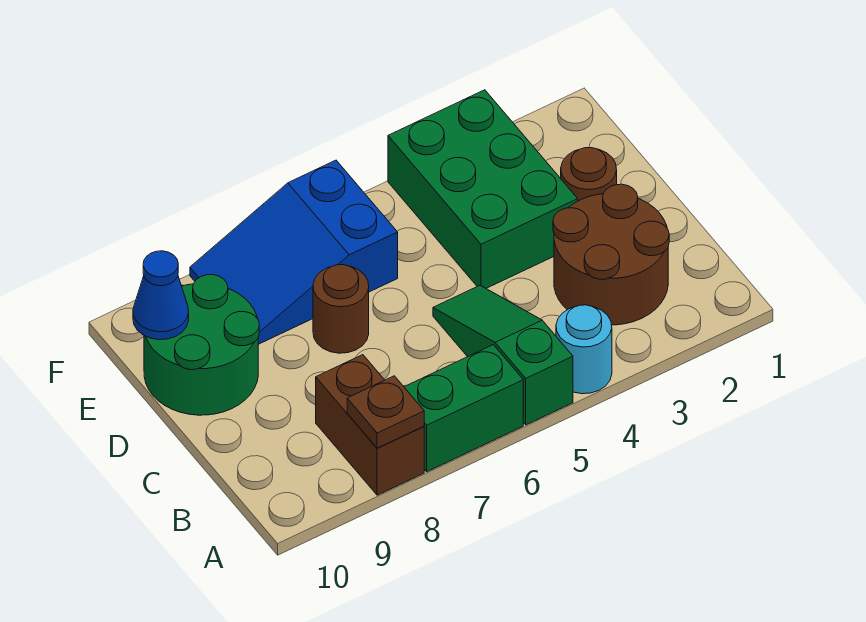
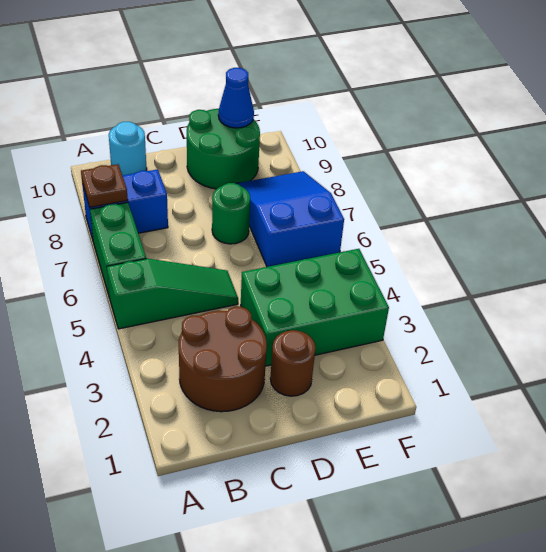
cyan round brick A4 level 1 -> cyan round brick B10 level 1
brown brick A8:B8 level 1 -> blue brick A8:B8 level 1
brown round brick D7 level 1 -> green round brick D7 level 1

